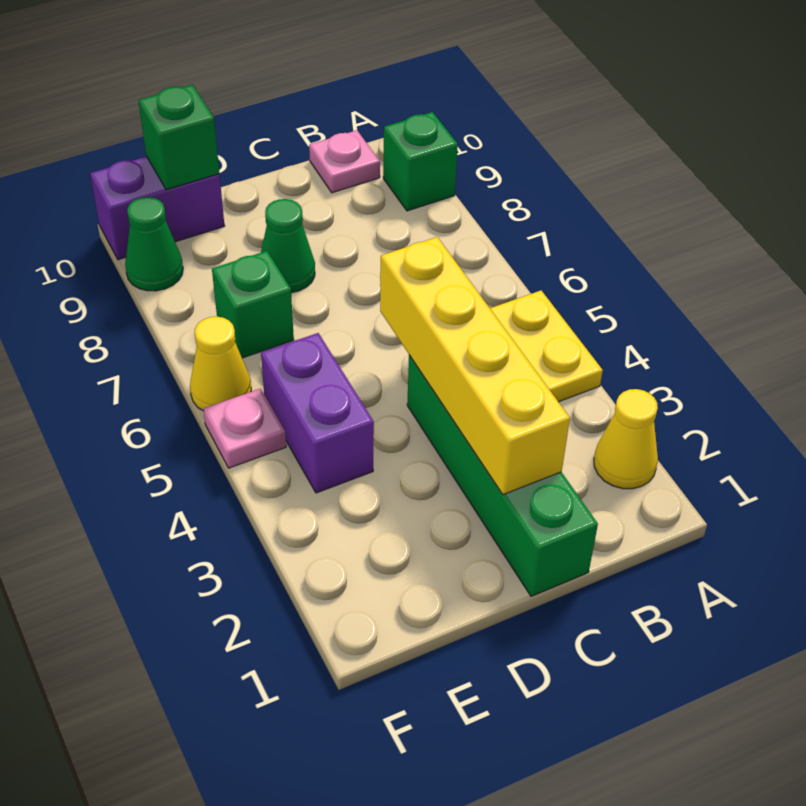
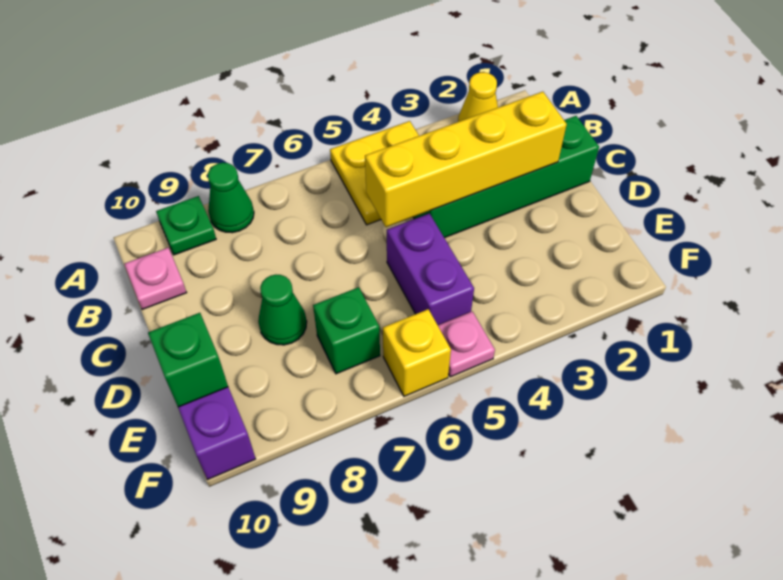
green brick A9 level 1 -> green plate A9 level 1
purple brick E4:E5 level 1 -> purple brick D5:E5 level 1
yellow cone F6 level 1 -> yellow brick F6 level 1
green cone F9 level 1 -> green cone A8 level 1

